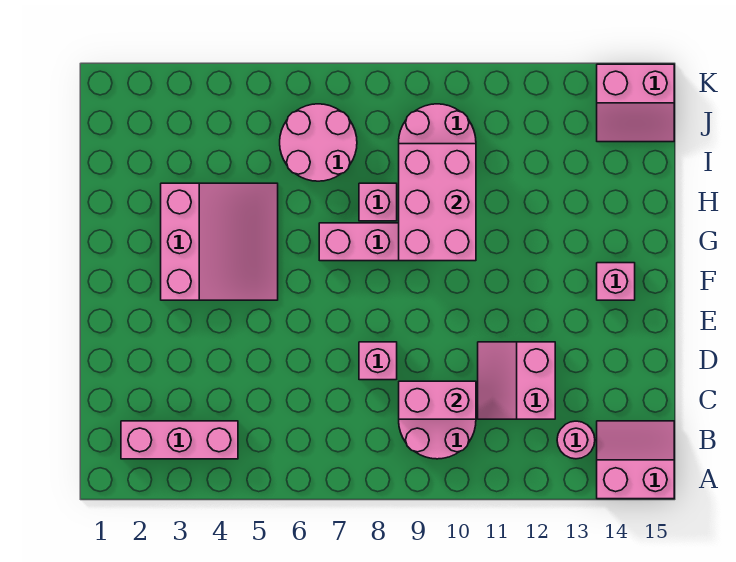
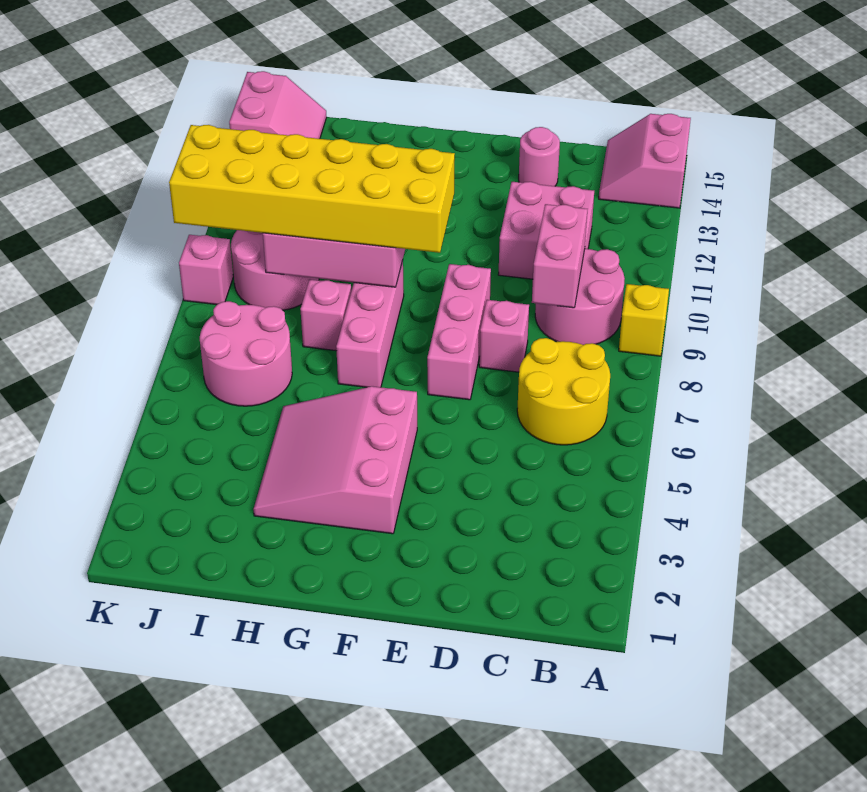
none -> yellow brick A9 level 1
pink brick B2:B4 level 1 -> pink brick E7:E9 level 1
none -> yellow round brick B6:C7 level 1
pink round brick B13 level 1 -> pink round brick D14 level 1
pink slope C11:D12 level 1 top 12 -> pink brick C11:D12 level 1
pink slope F3:H5 level 1 top 3 -> pink slope F3:H5 level 1 top F
none -> yellow brick F9:K10 level 3
pink brick F14 level 1 -> pink brick K9 level 1

